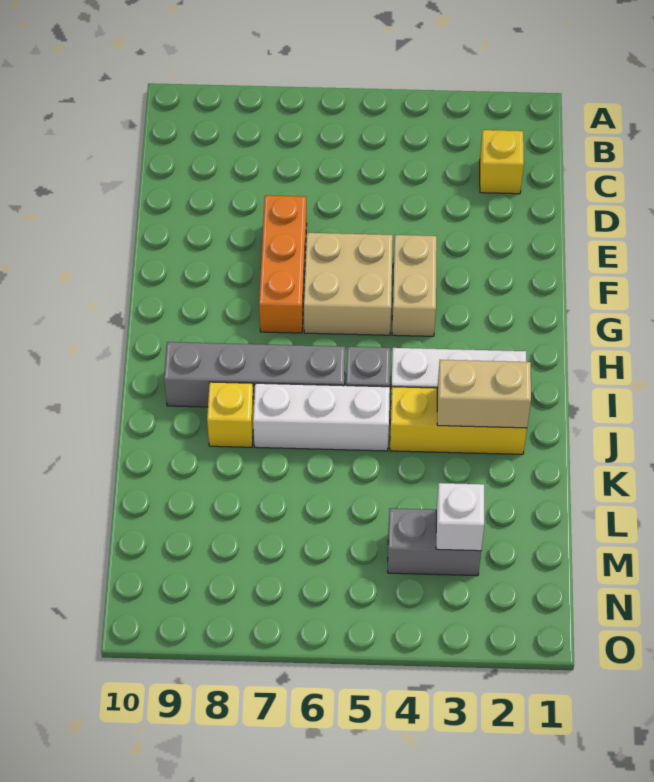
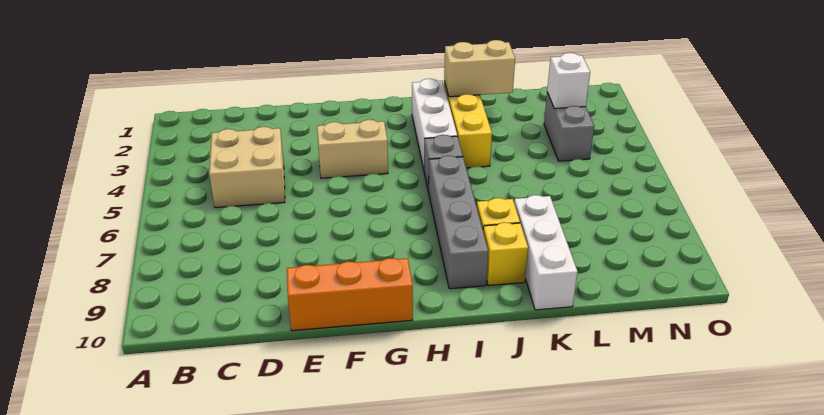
yellow brick C2 level 1 -> yellow brick J9 level 1
orange brick E7:G7 level 1 -> orange brick E10:G10 level 1
tan brick F5:G6 level 1 -> tan brick C4:D5 level 1
tan brick J2:J3 level 2 -> tan brick J2:K2 level 2
white brick J5:J7 level 1 -> white brick K8:K10 level 1

